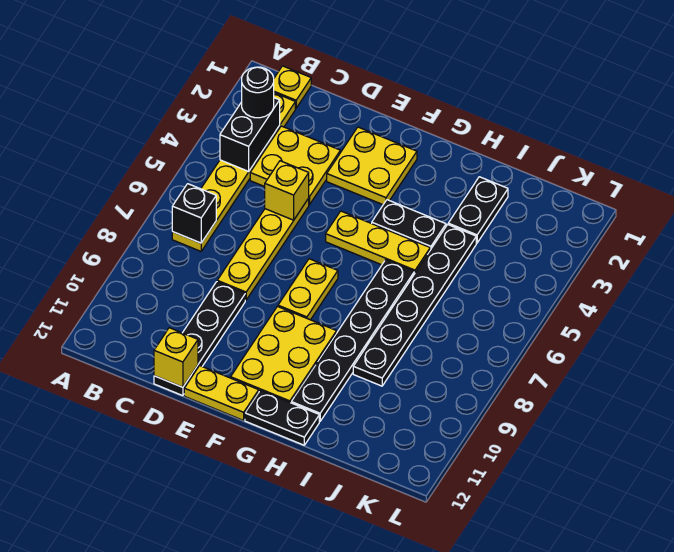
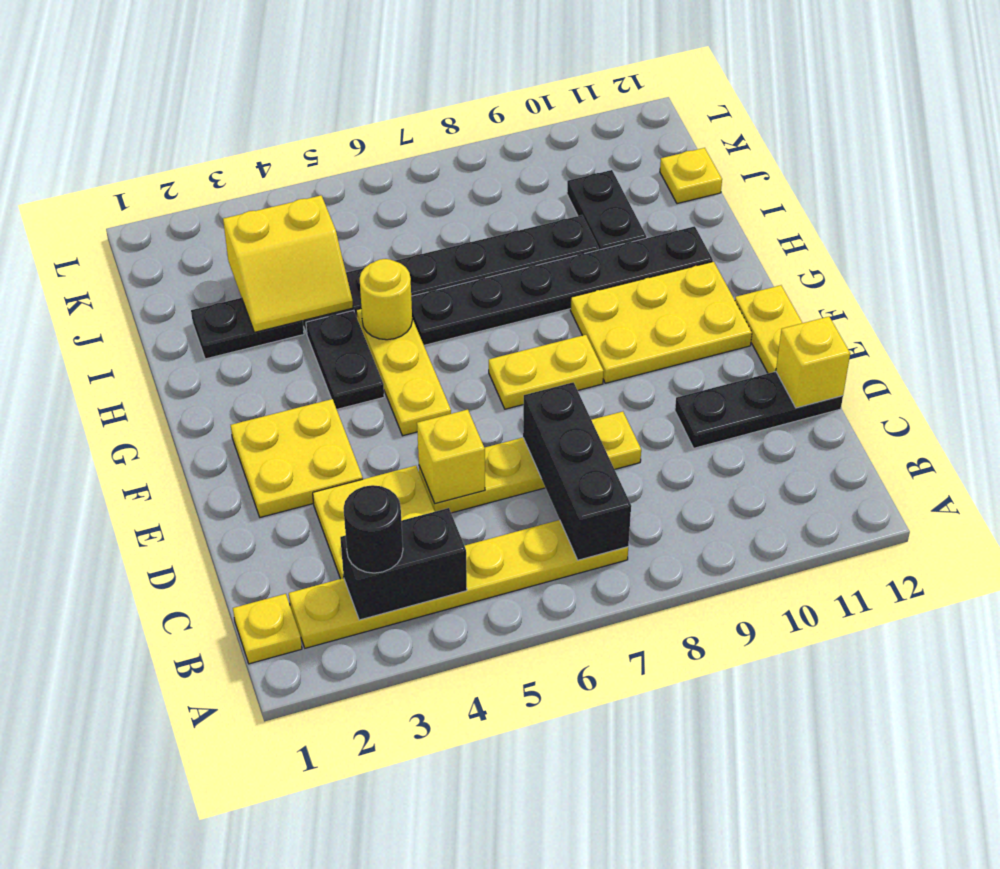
black brick B7 level 2 -> black brick B7:D7 level 2
black plate D9:D12 level 1 -> black plate D10:D12 level 1
black plate G12:H12 level 1 -> black plate I10:J10 level 1
none -> yellow round brick H5 level 2
none -> yellow slope I3:J4 level 2 top J
none -> yellow plate J12 level 1

